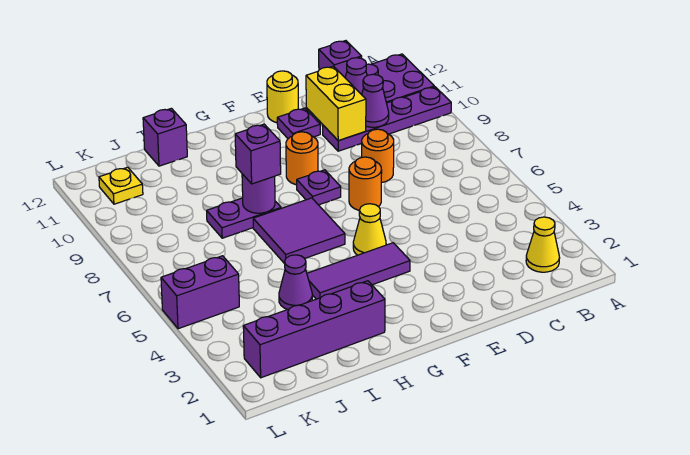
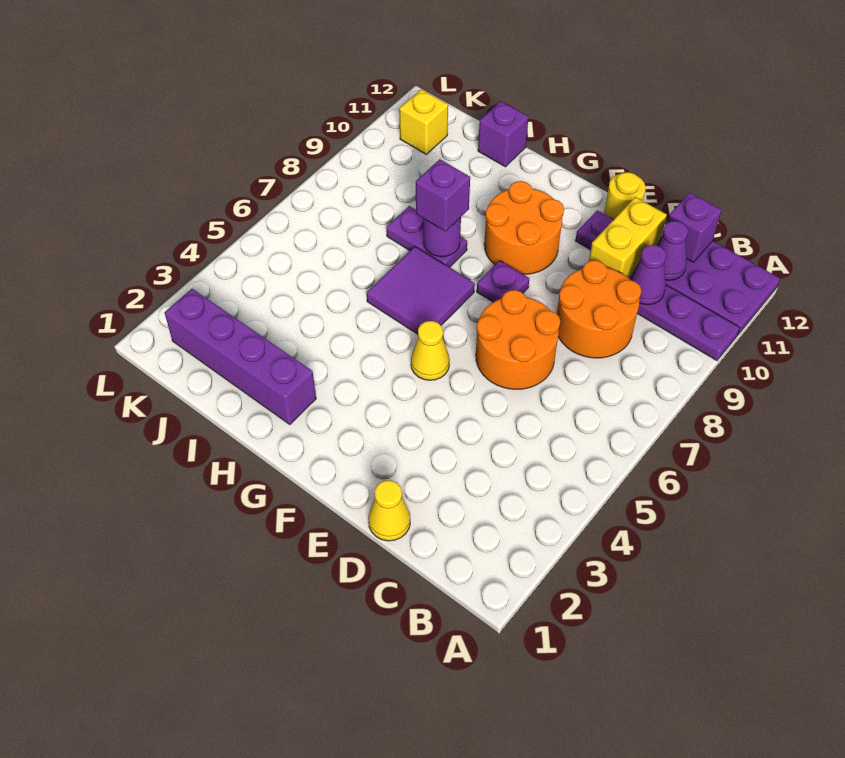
yellow cone B2 level 1 -> yellow cone D1 level 1
orange round brick D8 level 1 -> orange round brick C8:D9 level 1
orange round brick E7 level 1 -> orange round brick D6:E7 level 1
purple tile F4:H4 level 1 -> none
orange round brick F9 level 1 -> orange round brick F9:G10 level 1
purple cone I4 level 1 -> none
purple brick K5:L5 level 1 -> none
yellow plate K11 level 1 -> yellow brick K11 level 1

